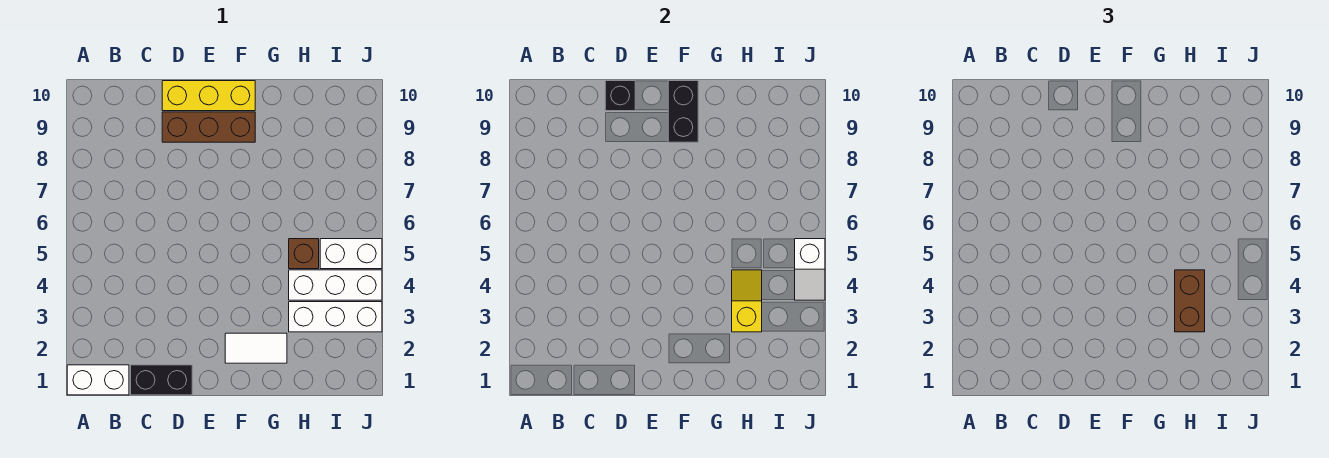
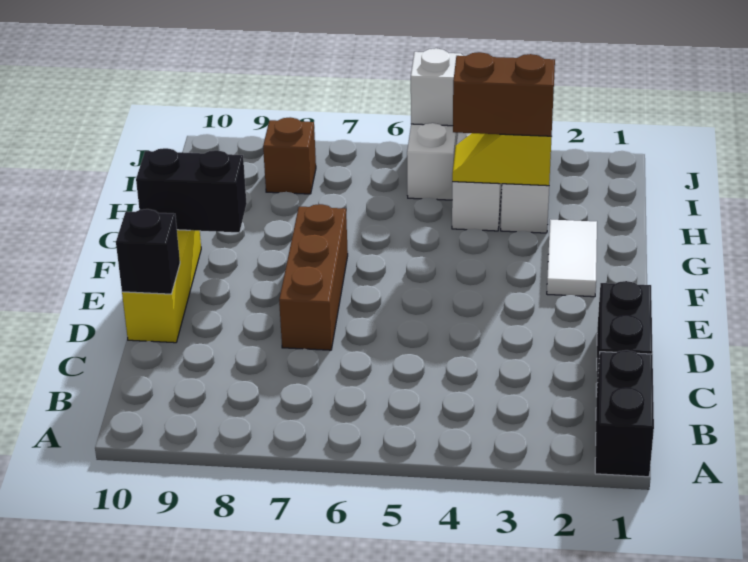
white brick A1:B1 level 1 -> black brick A1:B1 level 1
brown brick D9:F9 level 1 -> brown brick D7:F7 level 1
brown brick H5 level 1 -> brown brick I8 level 1

